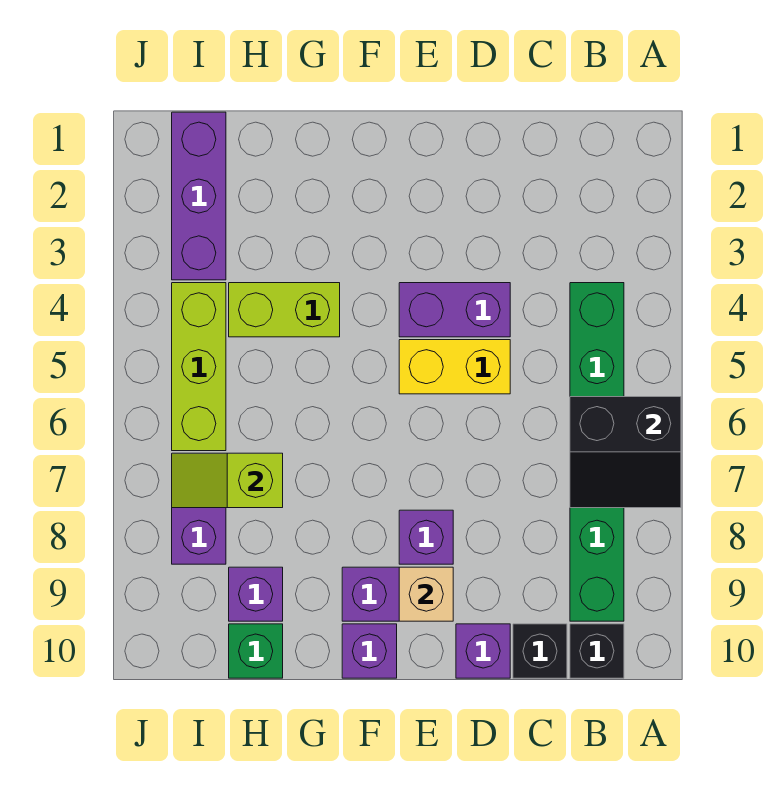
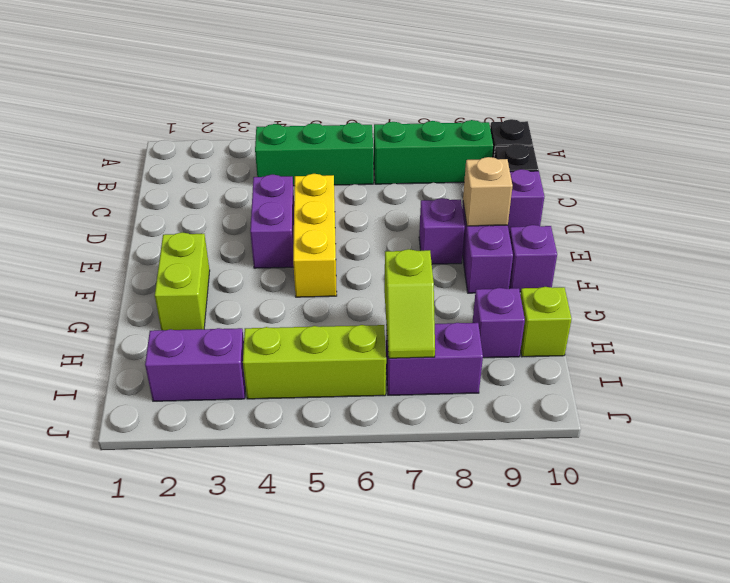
black slope A6:B7 level 2 top 6 -> none
yellow brick D5:E5 level 1 -> yellow brick D5:F5 level 1
lime brick G4:H4 level 1 -> lime brick F2:G2 level 1
green brick H10 level 1 -> lime brick H10 level 1
purple brick I1:I3 level 1 -> purple brick I2:I3 level 1

